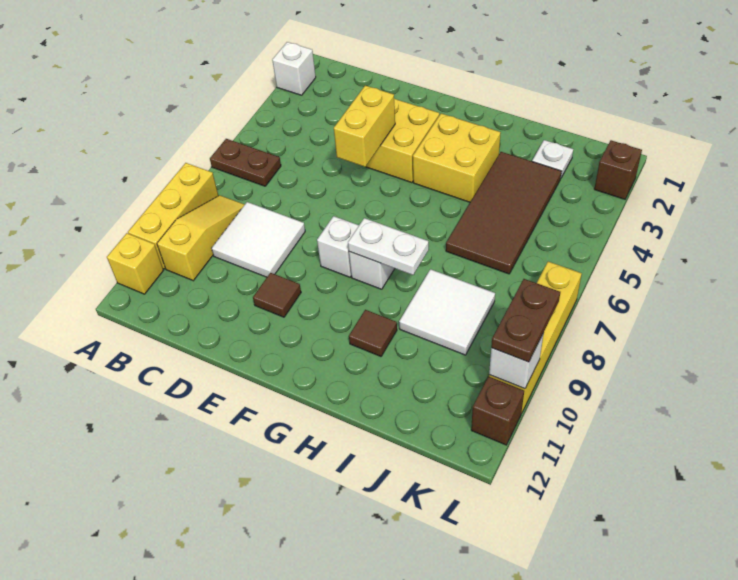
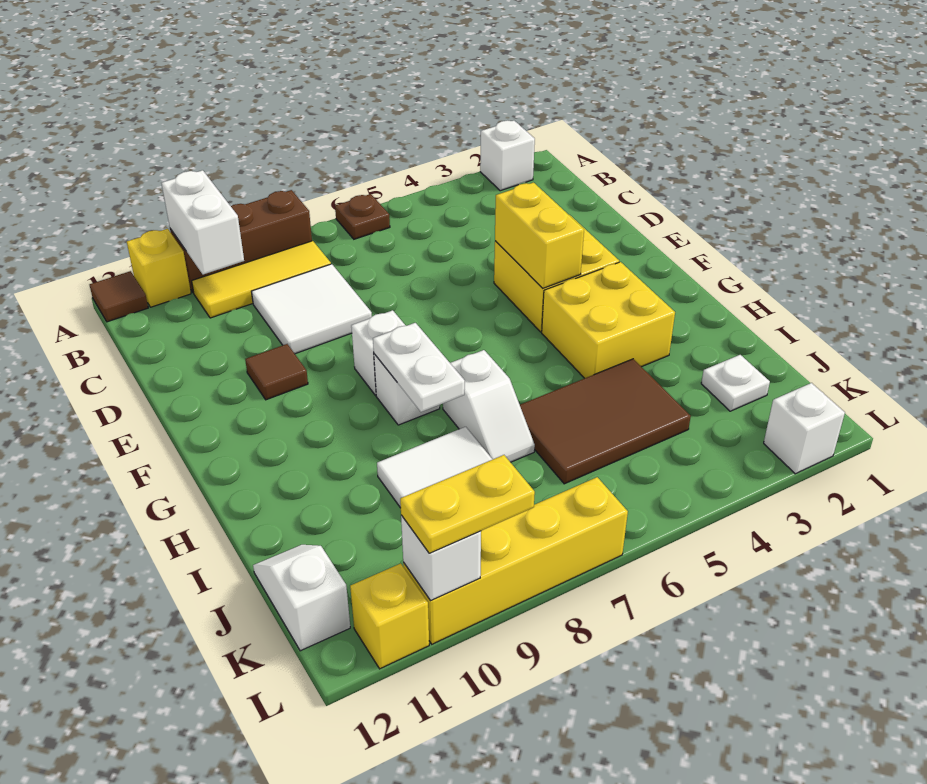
brown plate A6:B6 level 1 -> brown plate A6 level 1
yellow brick A8:A10 level 1 -> brown brick A8:A10 level 1
none -> white brick A10:B10 level 2
yellow slope B8:B10 level 1 top 10 -> yellow tile B8:B10 level 1
yellow brick E4:E5 level 2 -> yellow brick E4:F4 level 2
none -> white slope H7:I7 level 1 top H
brown tile H10 level 1 -> brown tile A12 level 1
brown tile I3:J6 level 1 -> brown tile I4:J6 level 1
none -> white slope J12:K12 level 1 top K
brown brick L2 level 1 -> white brick L2 level 1
brown plate L9:L10 level 3 -> yellow plate L9:L10 level 3
brown brick L11 level 1 -> yellow brick L11 level 1

